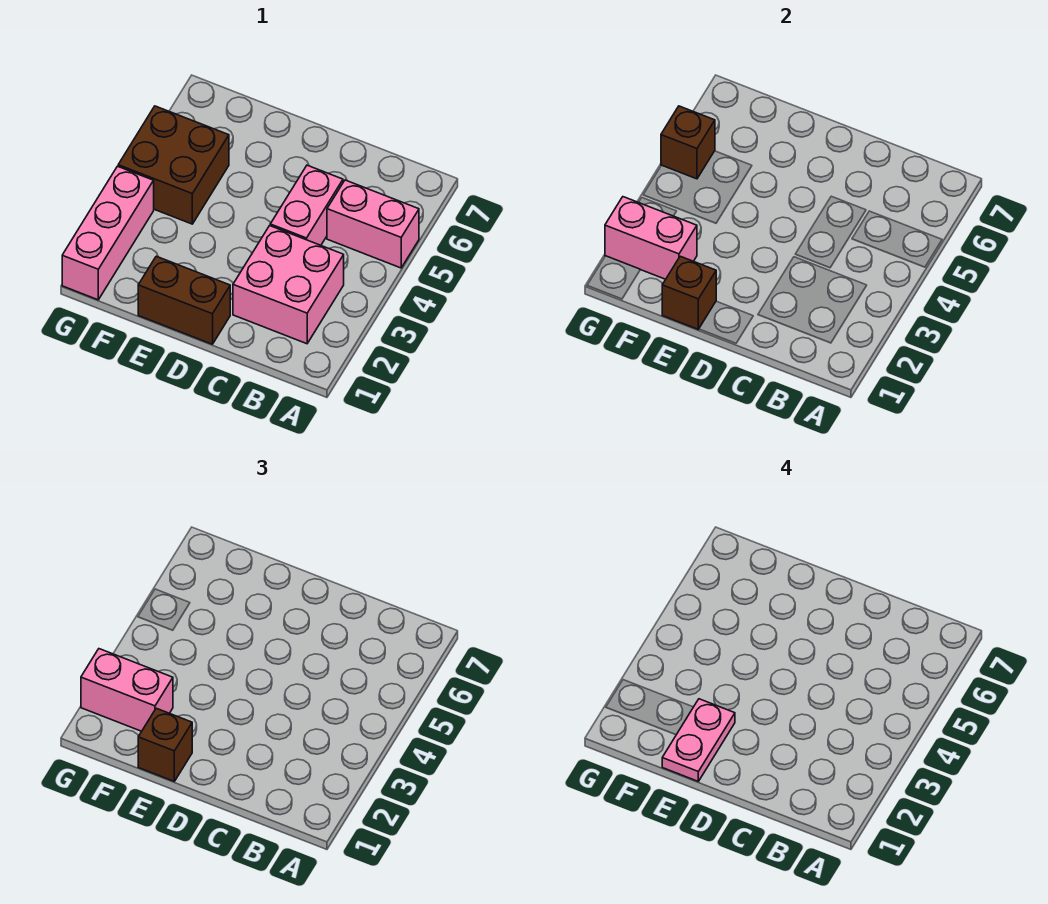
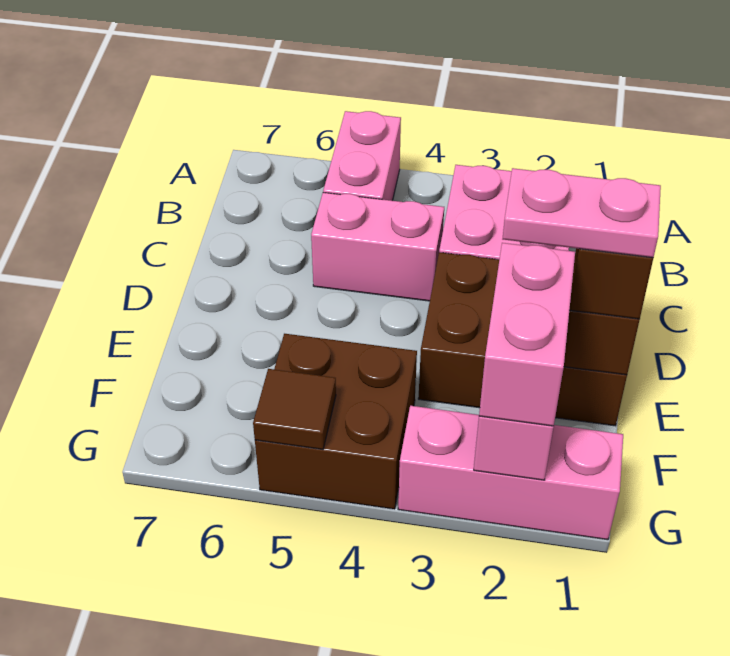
brown brick D1:E1 level 1 -> brown brick D1:E3 level 1
brown brick G5 level 2 -> brown tile G5 level 2

